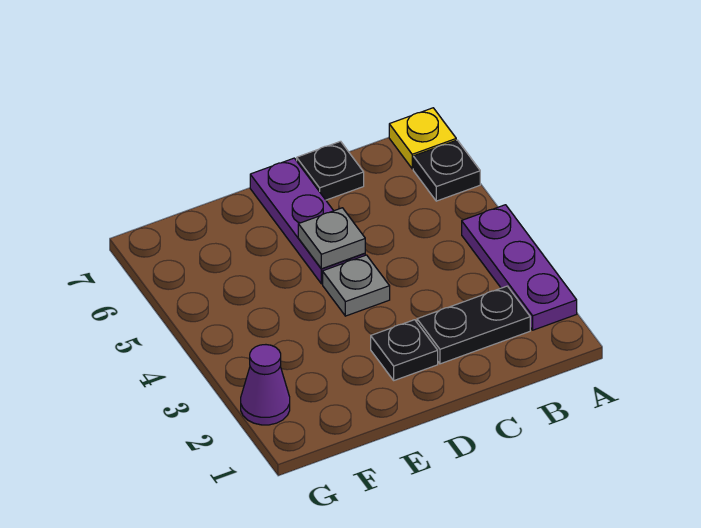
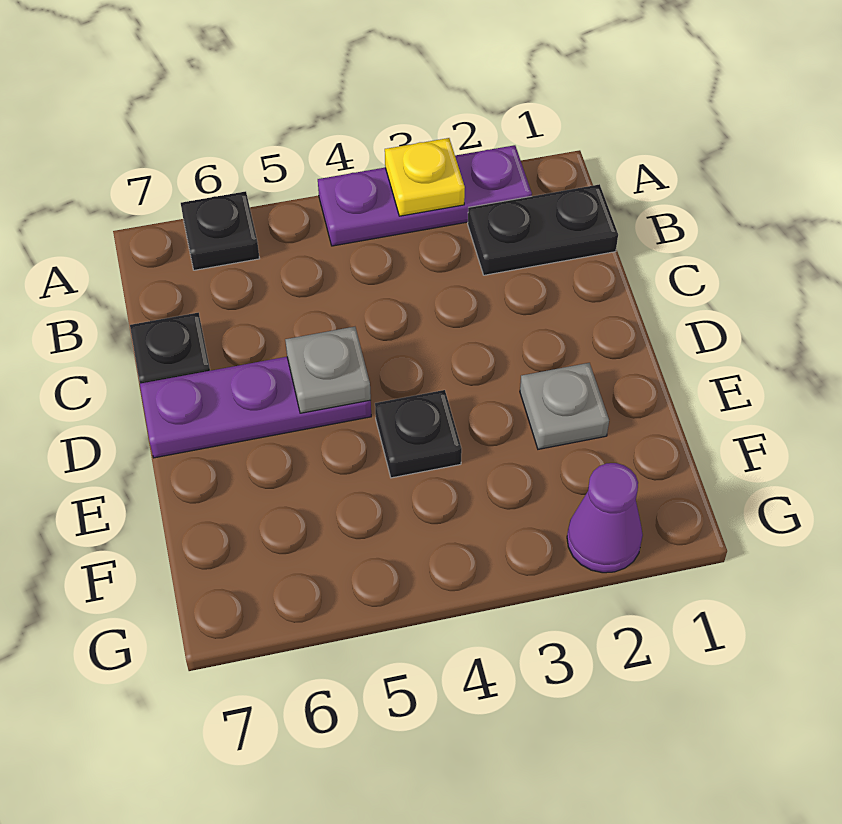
yellow plate A7 level 1 -> yellow plate A3 level 2
black plate B2:C2 level 1 -> black plate B1:B2 level 1
black plate D2 level 1 -> black plate E4 level 1
grey plate D4 level 1 -> grey plate E2 level 1

